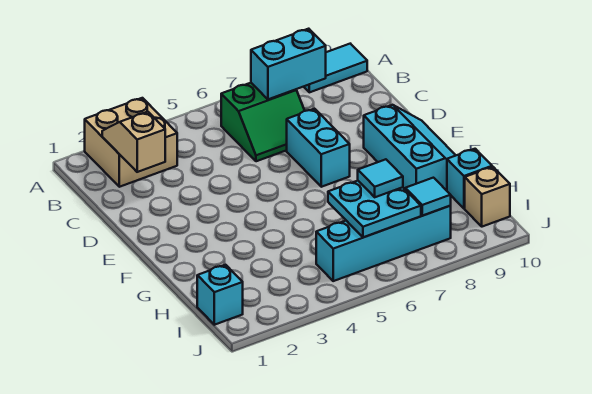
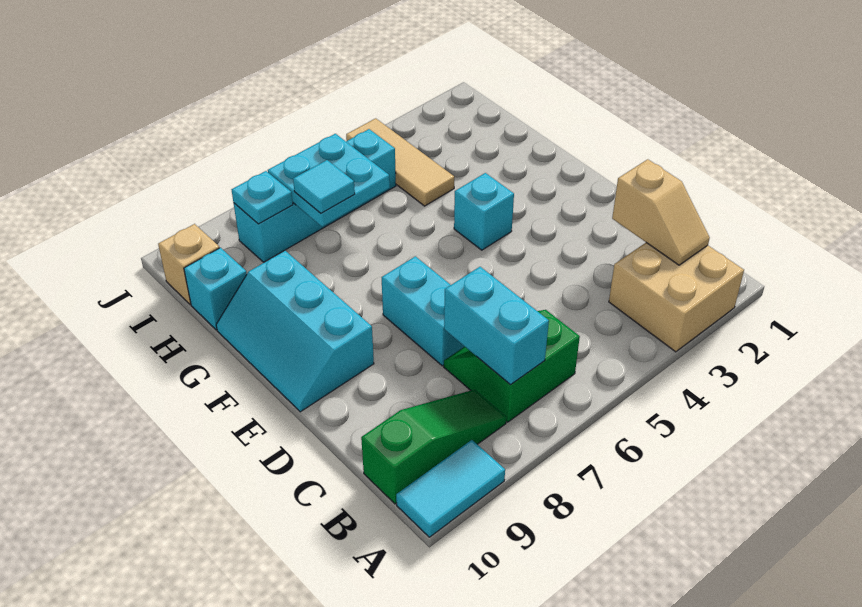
cyan brick B7:B8 level 2 -> cyan brick B7:C7 level 2
none -> green slope B8:B10 level 1 top 10
none -> tan tile H4:J4 level 1
cyan brick I1 level 1 -> cyan brick F4 level 1
cyan tile I8 level 2 -> cyan plate I8 level 2

